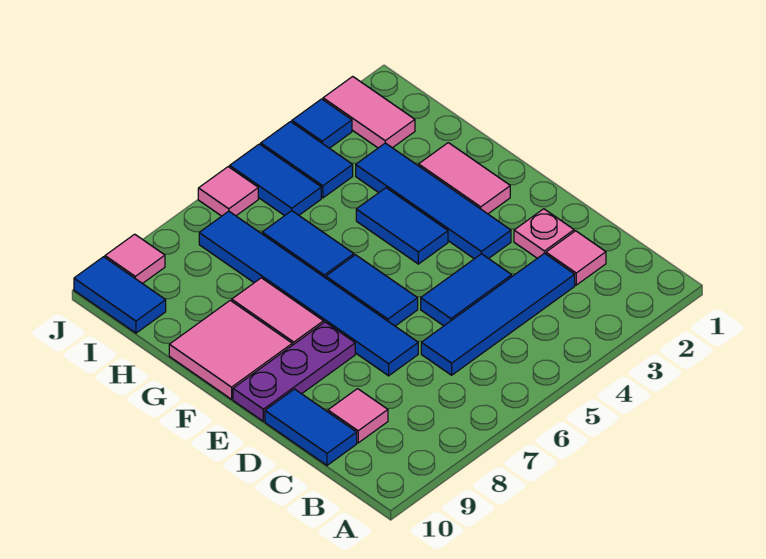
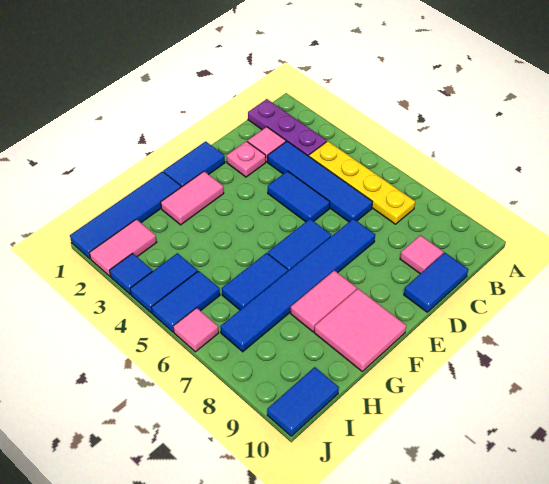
none -> yellow plate B4:B7 level 1
blue tile E3:H3 level 1 -> blue tile G1:J1 level 1
purple plate E8:E10 level 1 -> purple plate B1:B3 level 1
blue tile F4:G4 level 1 -> blue tile E1:F1 level 1
pink tile J9 level 1 -> none

